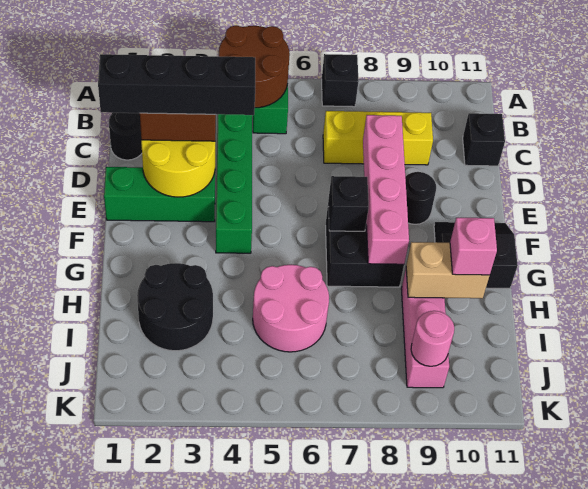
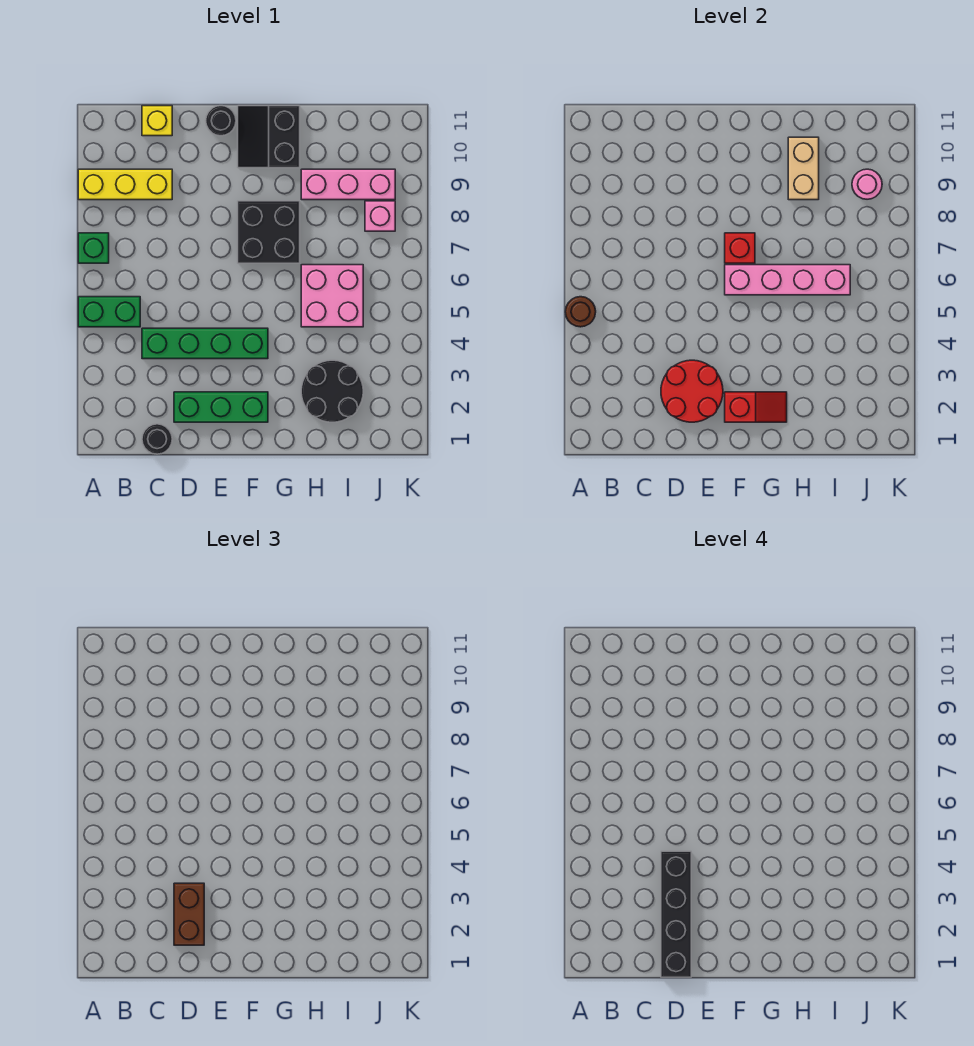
brown round brick A4:B5 level 2 -> brown round brick A5 level 2
black brick A7 level 1 -> green brick A7 level 1
yellow brick C7:C9 level 1 -> yellow brick A9:C9 level 1
black brick C11 level 1 -> yellow brick C11 level 1
yellow round brick D2:E3 level 2 -> red round brick D2:E3 level 2
pink brick D8:G8 level 2 -> pink brick F6:I6 level 2
green brick E1:E3 level 1 -> green brick D2:F2 level 1
black round brick E9 level 1 -> black round brick E11 level 1
none -> red slope F2:G2 level 2 top F
black brick F7 level 2 -> red brick F7 level 2
pink round brick H5:I6 level 1 -> pink brick H5:I6 level 1
pink brick H10 level 3 -> pink brick J8 level 1

